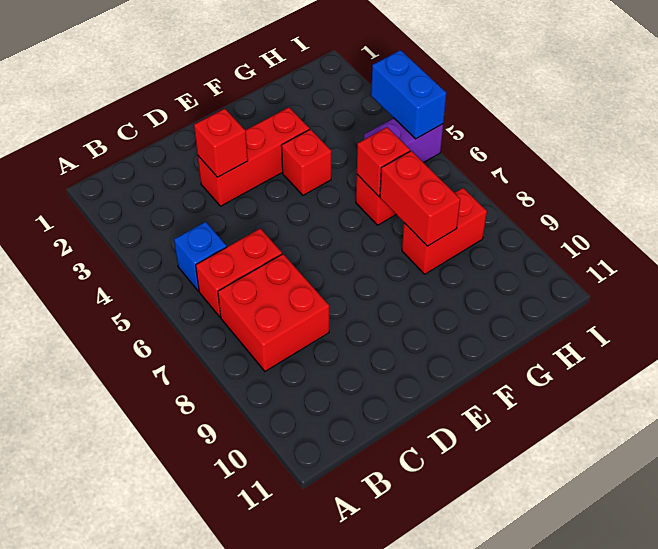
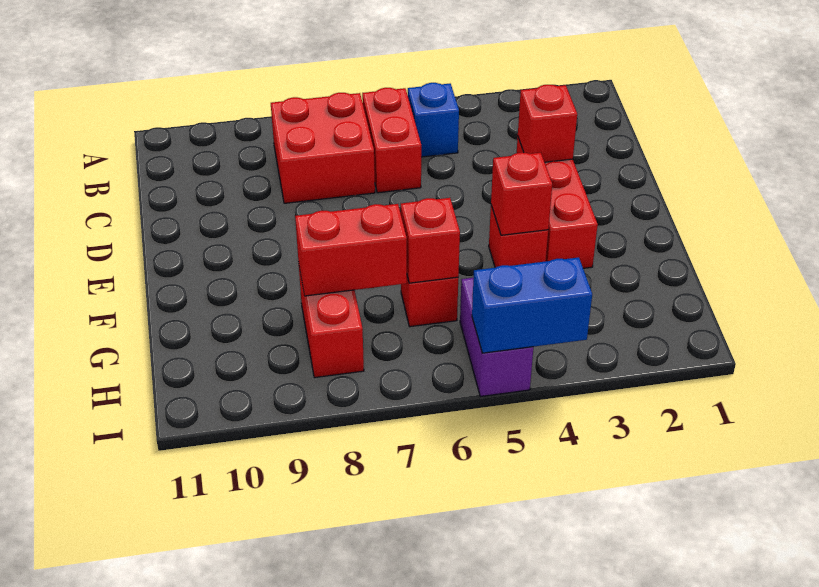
none -> red brick F4 level 2

